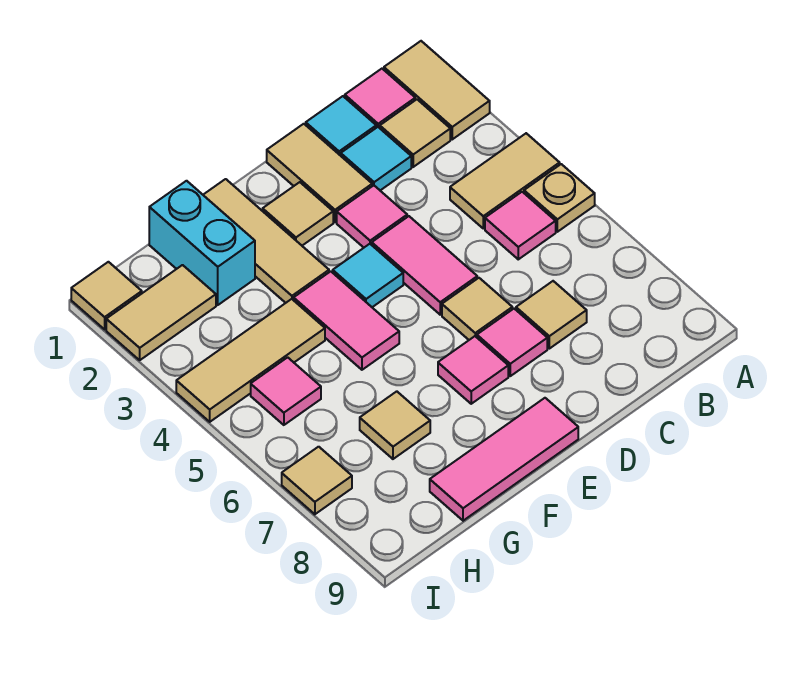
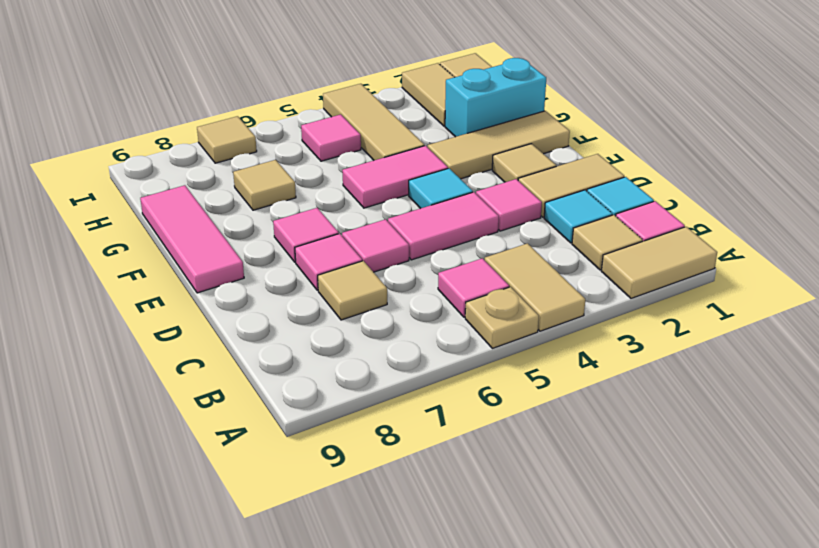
tan tile D6 level 1 -> pink tile D6 level 1

